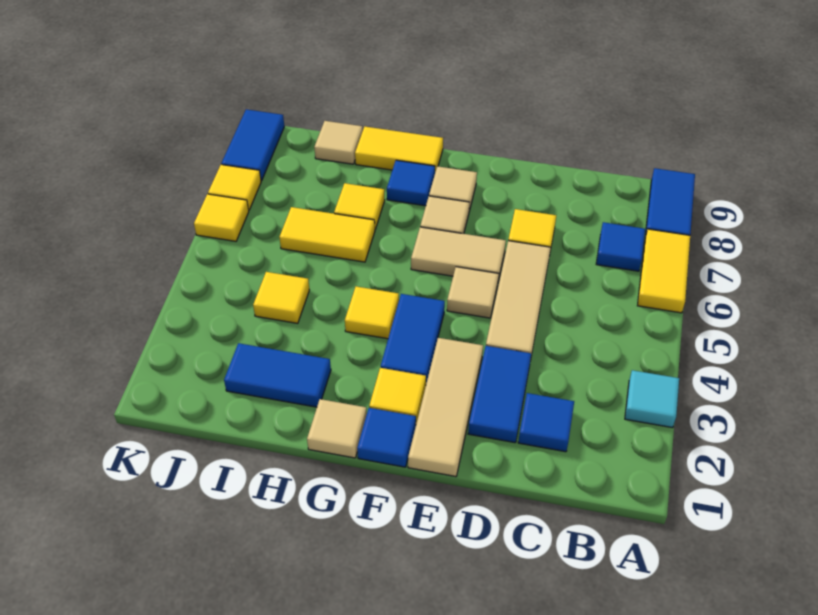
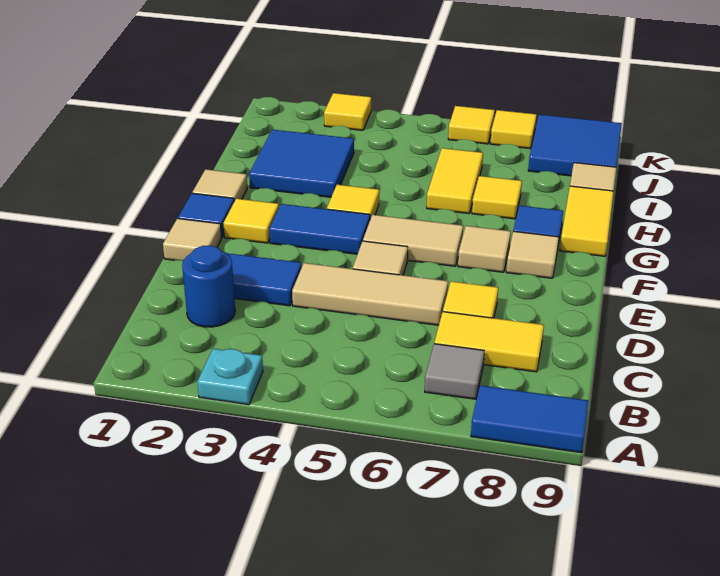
cyan tile A3 level 1 -> cyan plate A3 level 1
yellow tile A6:A7 level 1 -> yellow tile C7:C8 level 1
blue tile B7 level 1 -> grey tile B7 level 1
blue tile C2 level 1 -> blue round brick C2 level 1
tan tile E1:E3 level 1 -> tan tile E1 level 1
tan tile E6:F6 level 1 -> tan tile F5:F6 level 1
blue tile H2:I2 level 1 -> blue tile H2:I3 level 1
yellow tile I4 level 1 -> yellow tile K3 level 1
blue tile K8:K9 level 1 -> blue tile J8:K9 level 1

